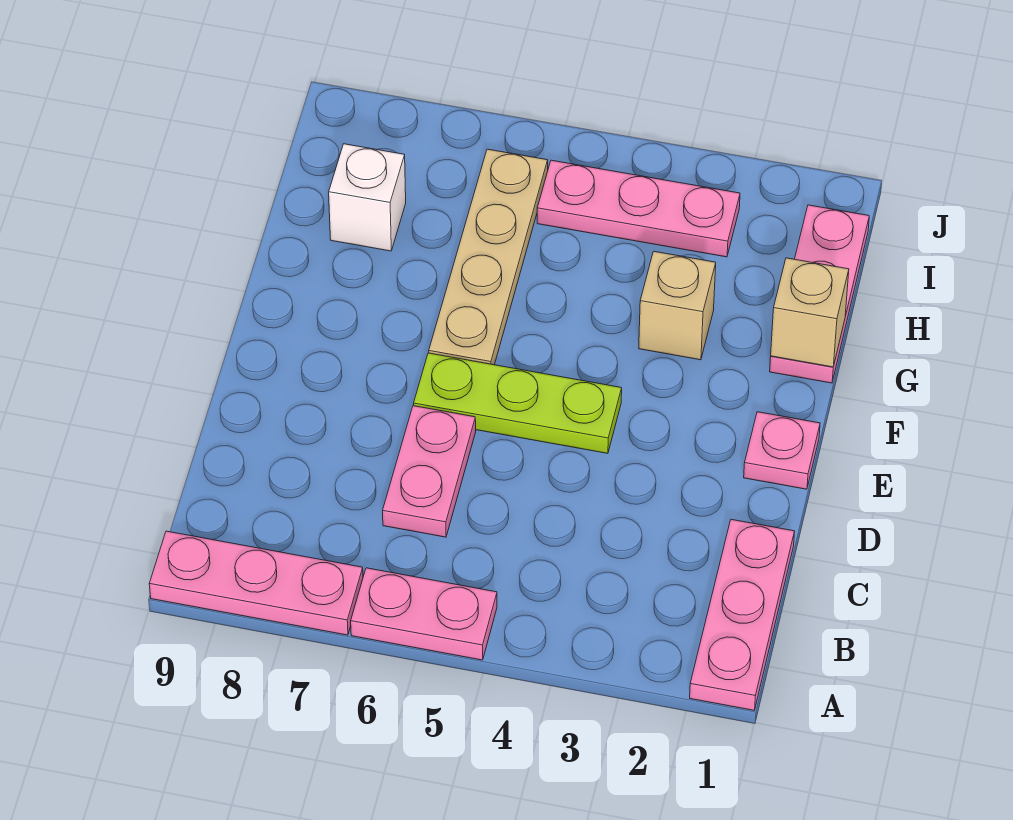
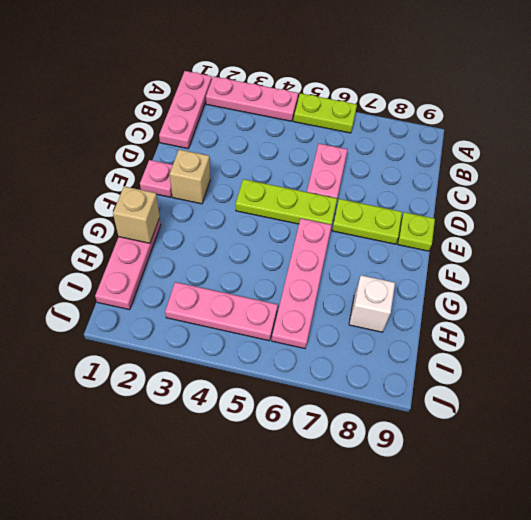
pink plate A5:A6 level 1 -> lime plate A5:A6 level 1
pink plate A7:A9 level 1 -> pink plate A2:A4 level 1
none -> lime plate E7:E8 level 1
none -> lime plate E9 level 1
tan plate F6:I6 level 1 -> pink plate F6:I6 level 1
tan brick G3 level 1 -> tan brick E2 level 1

